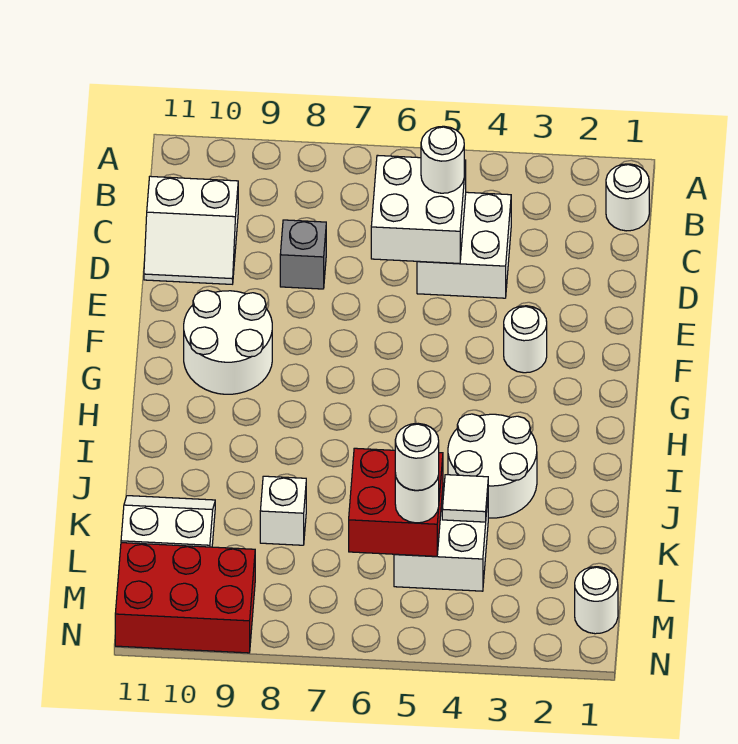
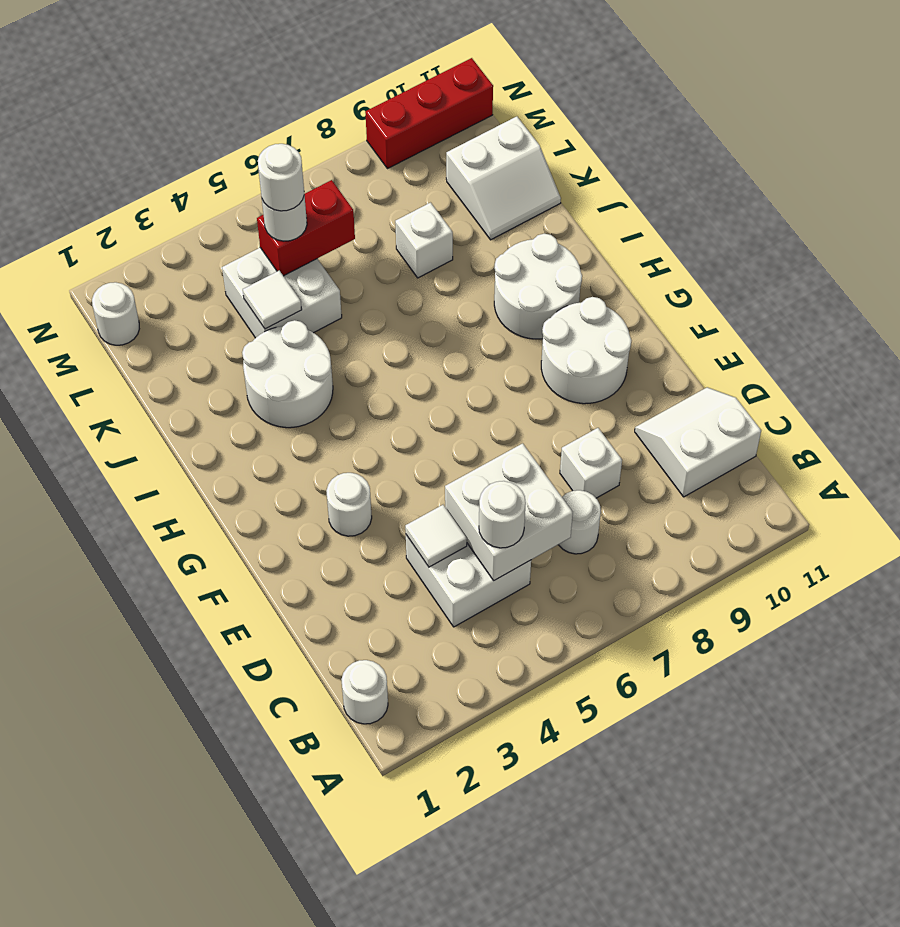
none -> white round brick C7 level 1
none -> white tile D4 level 2
grey brick D8 level 1 -> white brick D8 level 1
none -> white round brick H9:I10 level 1
red brick K5:L6 level 2 -> red brick L5:L6 level 2
red brick M9:N11 level 1 -> red brick N9:N11 level 1

